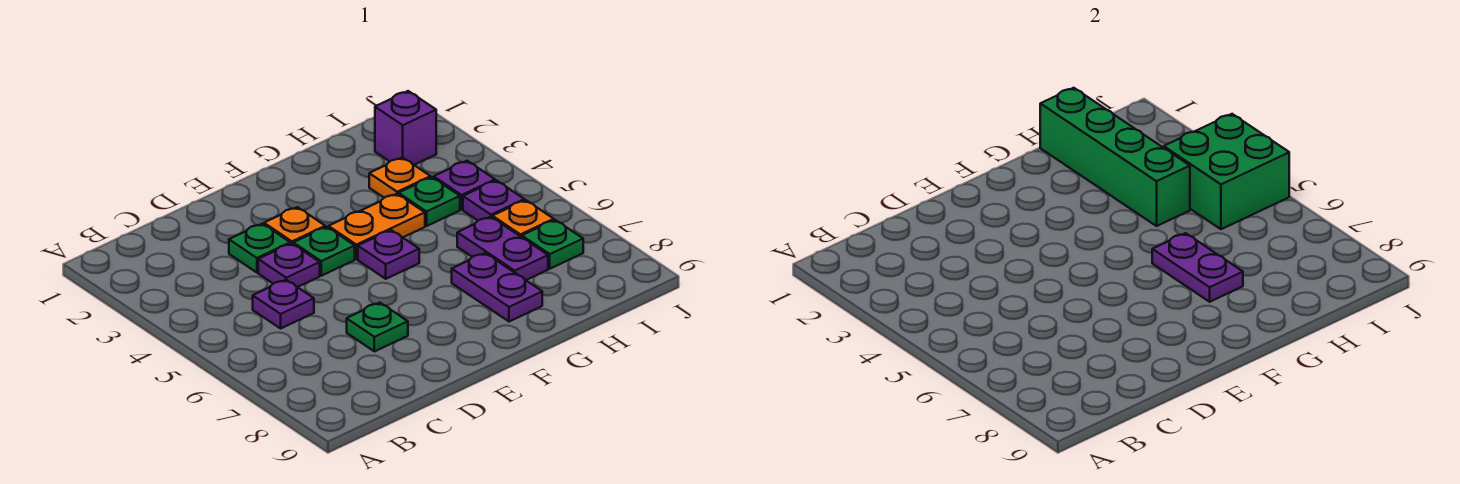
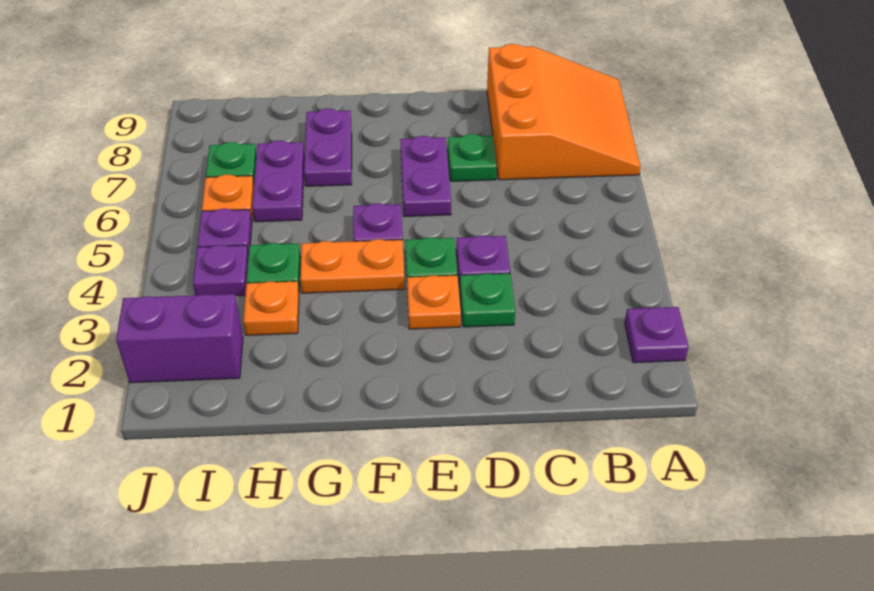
none -> orange slope A7:C9 level 1 top C
purple plate C5 level 1 -> purple plate A2 level 1
purple plate G6:G7 level 2 -> purple plate E6:E7 level 1
green brick H1:H4 level 2 -> none
purple brick I2 level 1 -> purple brick I2:J2 level 1
green brick I4:J5 level 2 -> none

